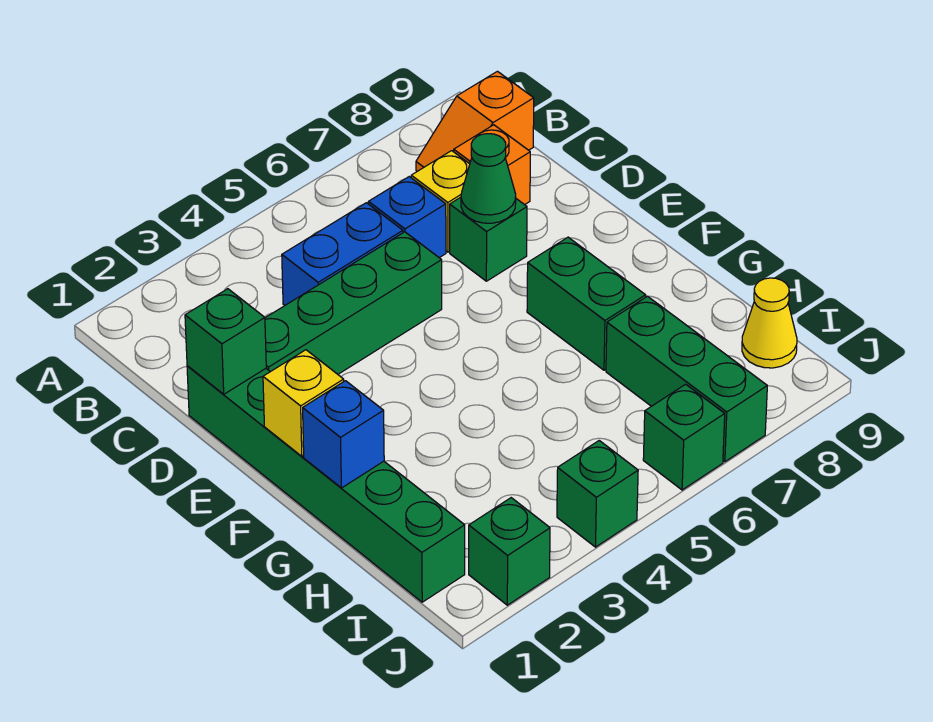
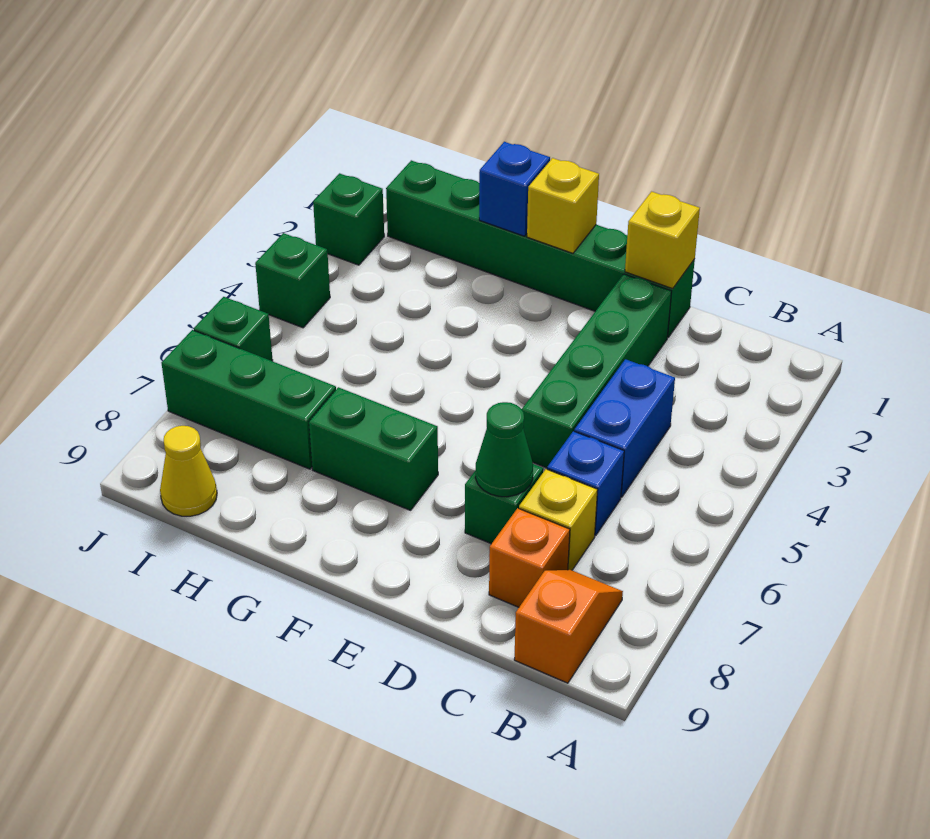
green brick D1 level 2 -> yellow brick D1 level 2

